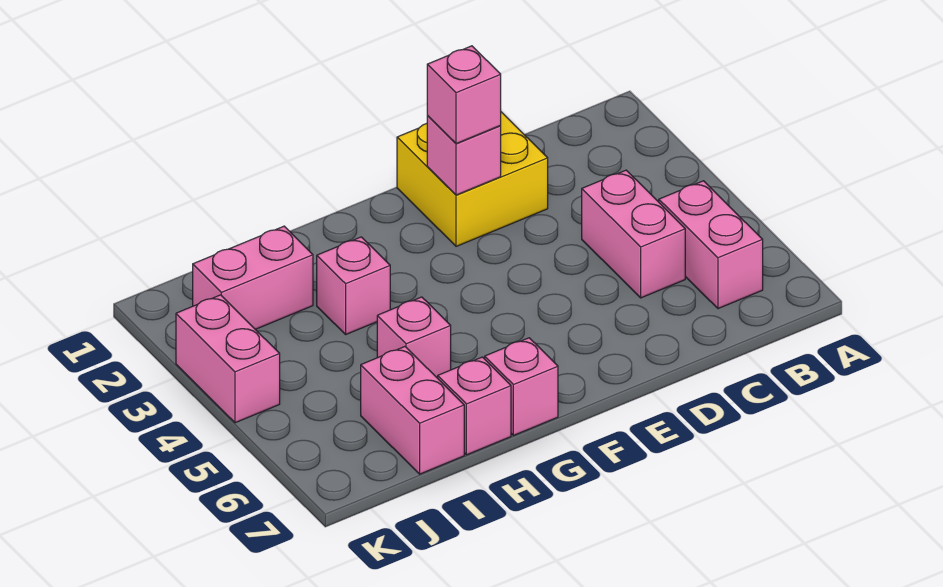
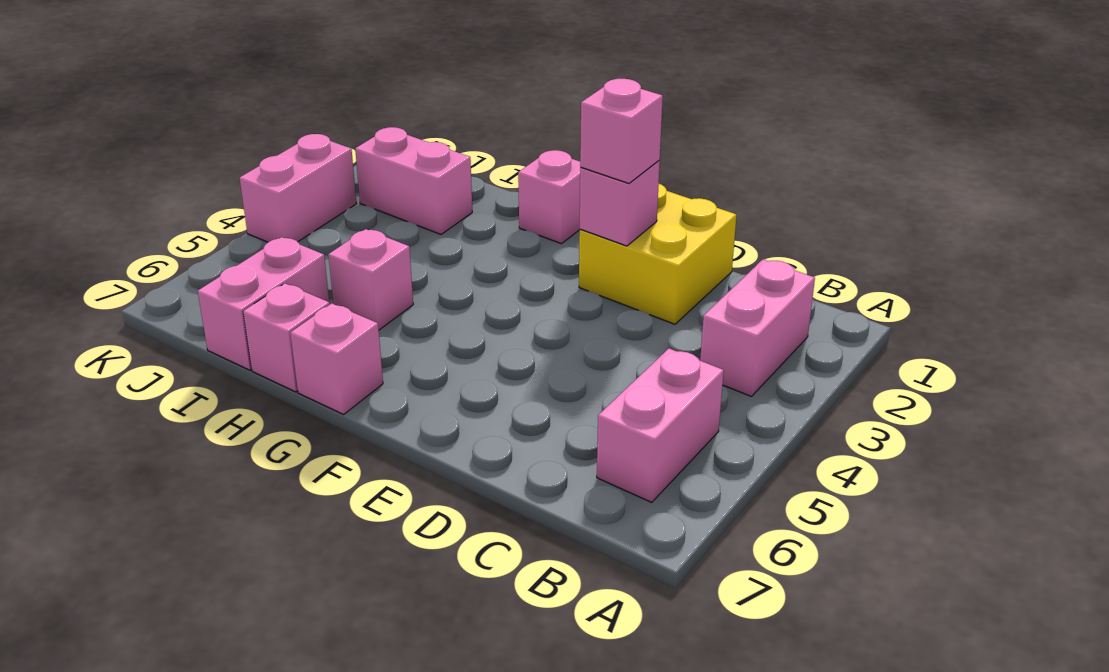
pink brick C4:C5 level 1 -> pink brick B2:B3 level 1
pink brick H3 level 1 -> pink brick G1 level 1

